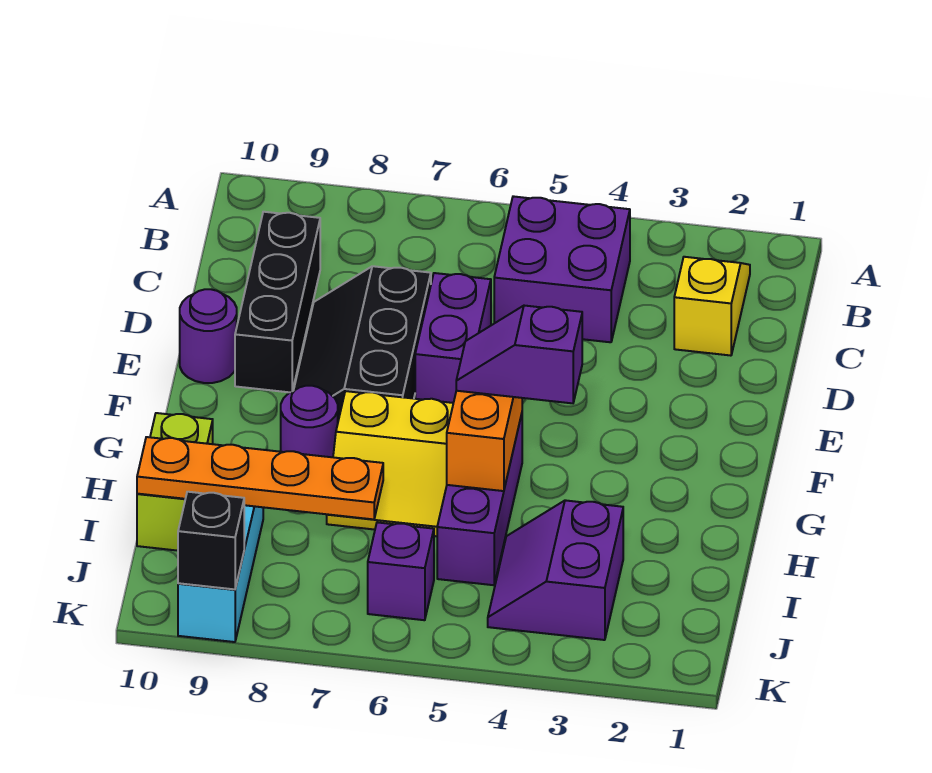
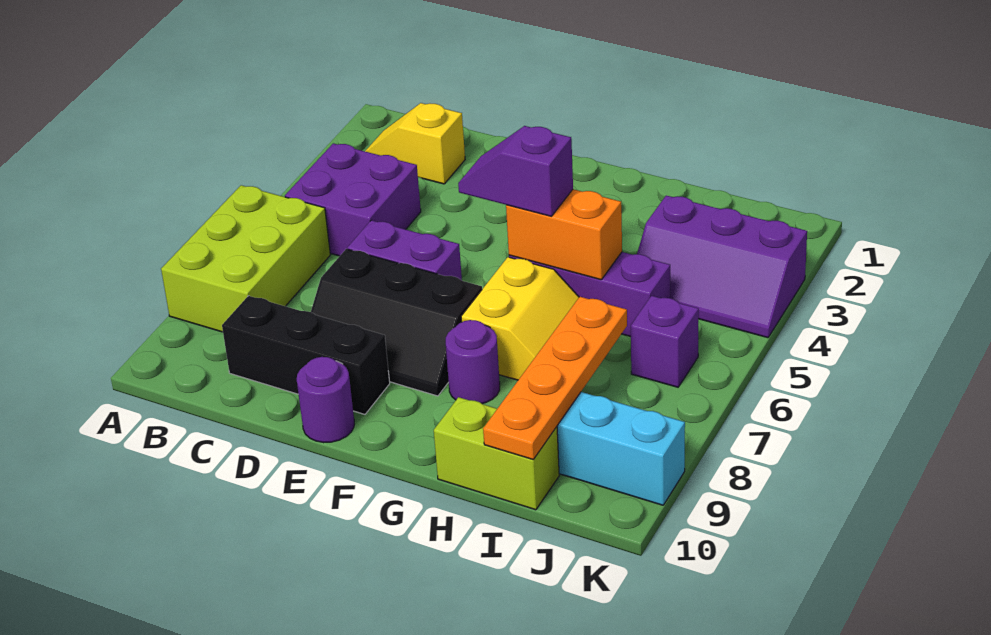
none -> lime brick A6:B8 level 1
purple slope G4:G5 level 3 top 4 -> purple slope F5:G5 level 3 top G
purple slope I3:J4 level 1 top 3 -> purple slope I3:K4 level 1 top 3
black brick K9 level 2 -> none

